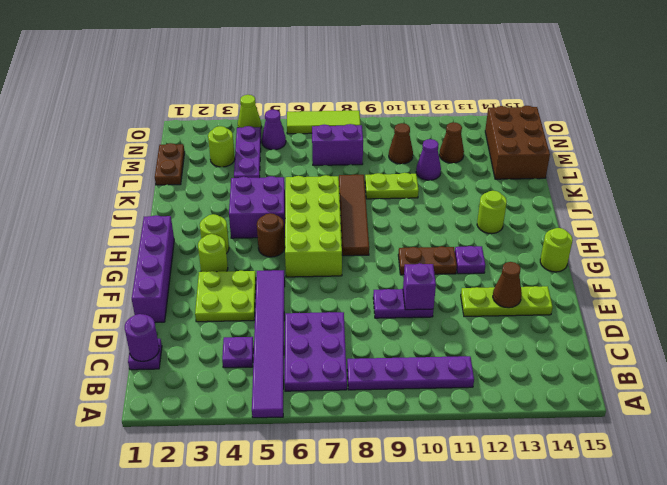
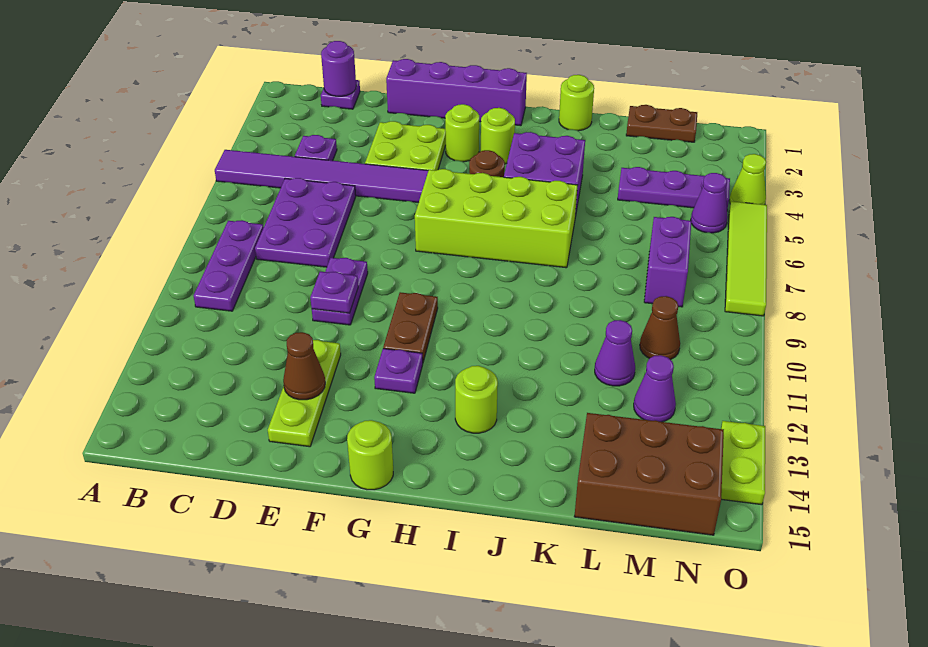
purple plate B6:D7 level 1 -> purple plate C6:D8 level 1
purple plate B8:B11 level 1 -> purple plate B8:B10 level 1
purple brick E10 level 2 -> purple plate E10 level 2
brown tile H8:K8 level 1 -> none
lime plate K9:K10 level 1 -> lime plate O13:O14 level 1
lime round brick M3 level 1 -> lime round brick J1 level 1
brown cone M12 level 1 -> purple cone M12 level 1
lime tile O6:O8 level 1 -> lime tile O5:O8 level 1

